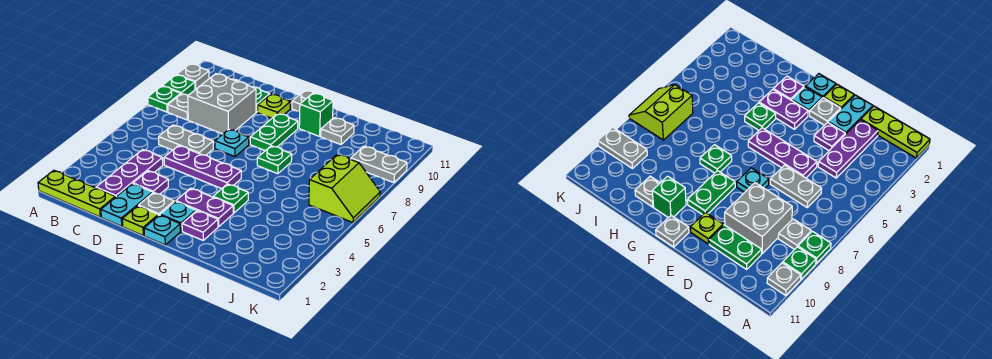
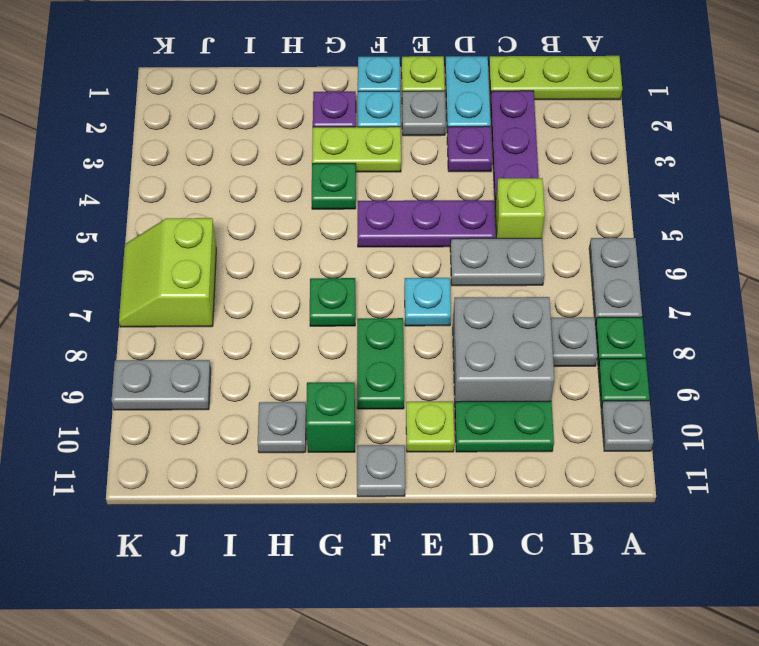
none -> grey plate A6:A7 level 1
none -> lime brick C5 level 1
purple plate F3:G3 level 1 -> lime plate F3:G3 level 1

